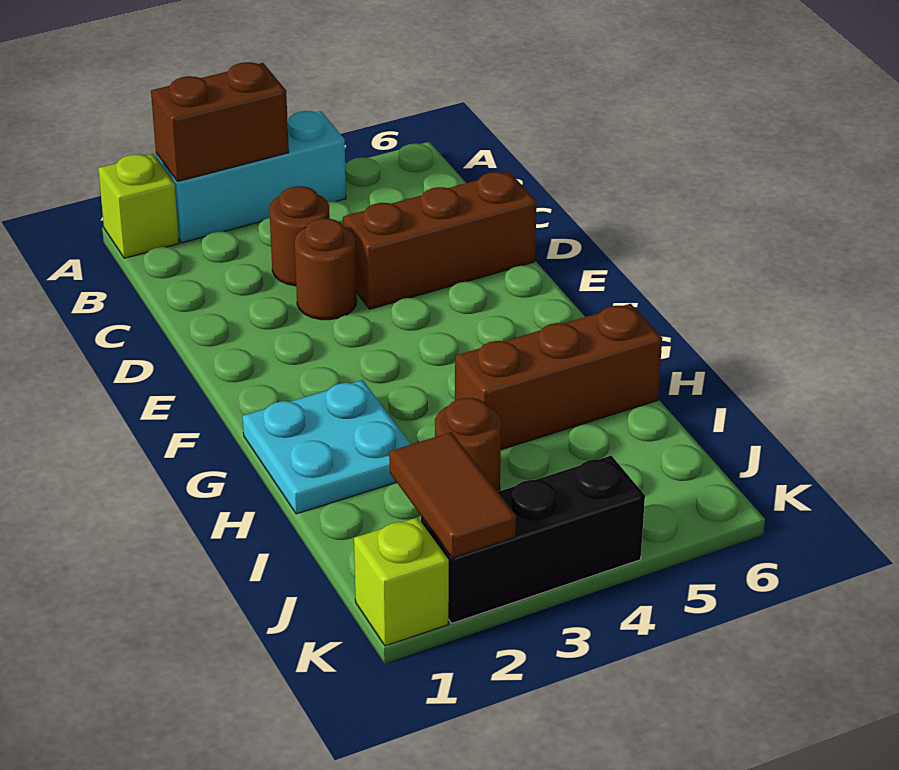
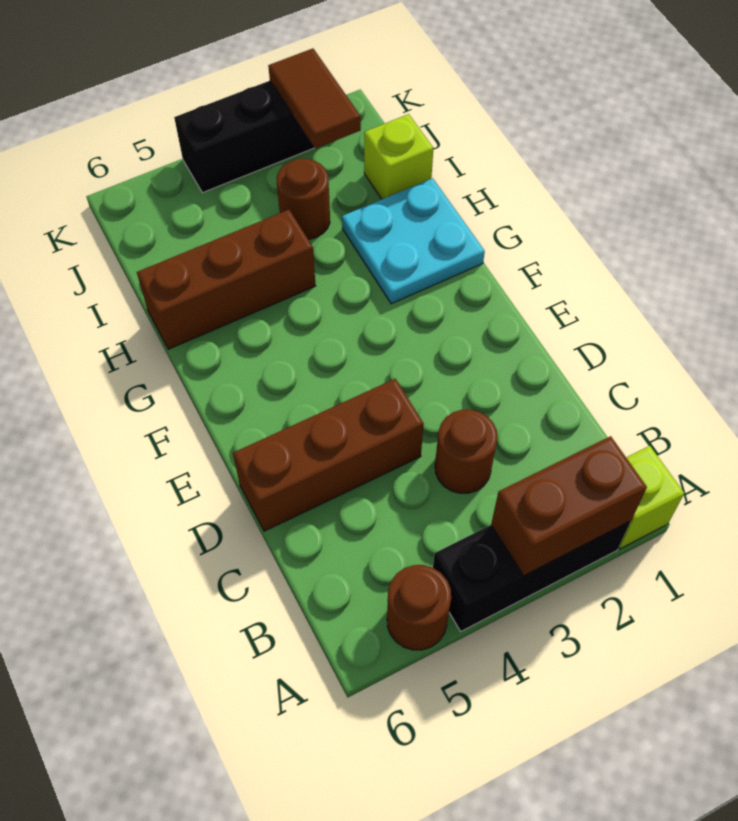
cyan brick A2:A4 level 1 -> black brick A2:A4 level 1
brown round brick D3 level 1 -> brown round brick A5 level 1
lime brick K1 level 1 -> lime brick I1 level 1

